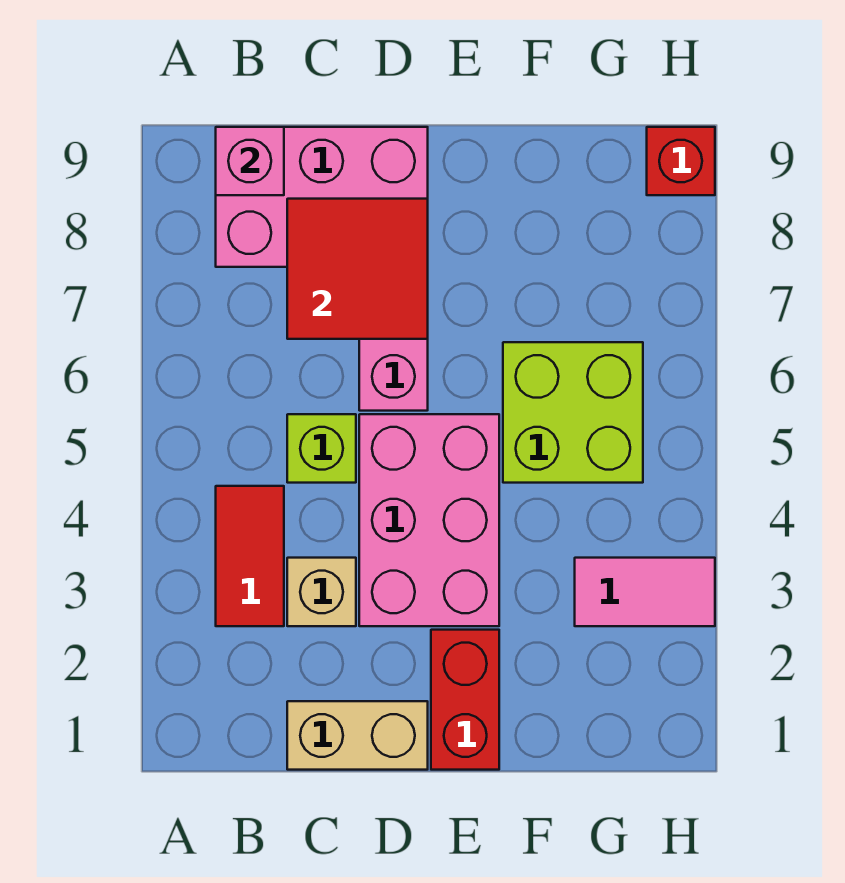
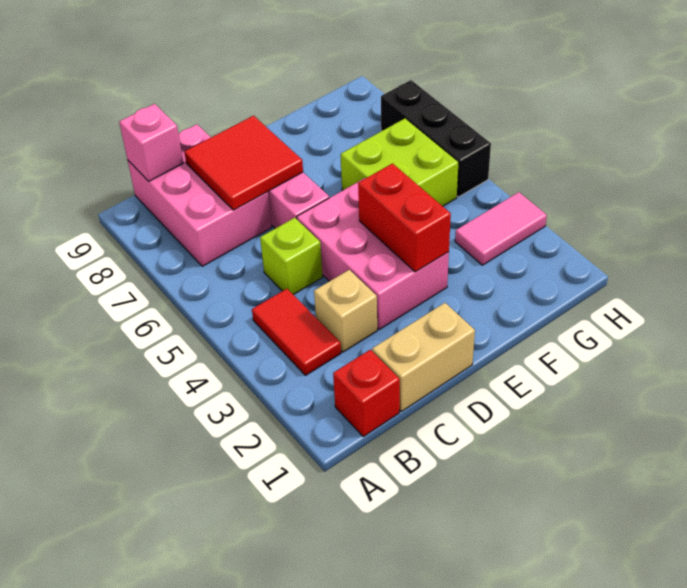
pink brick B8:D9 level 1 -> pink brick B7:C9 level 1
red brick E1:E2 level 1 -> red brick E3:E4 level 2
none -> black brick H5:H7 level 1
red brick H9 level 1 -> red brick B1 level 1

